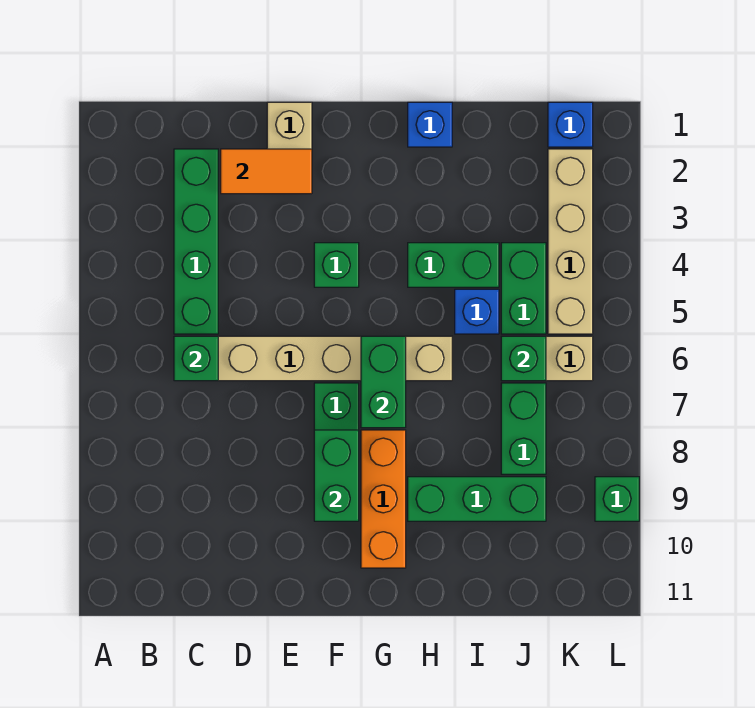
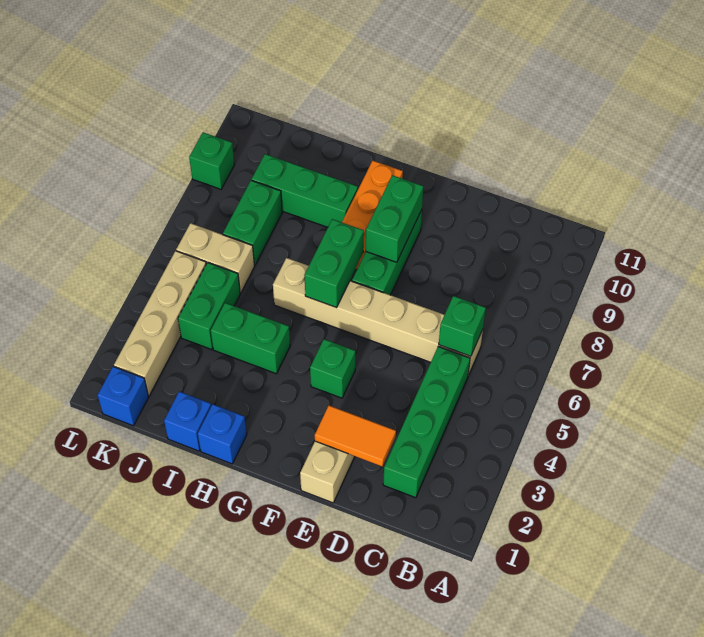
blue brick I5 level 1 -> blue brick I1 level 1
green brick J6 level 2 -> none

